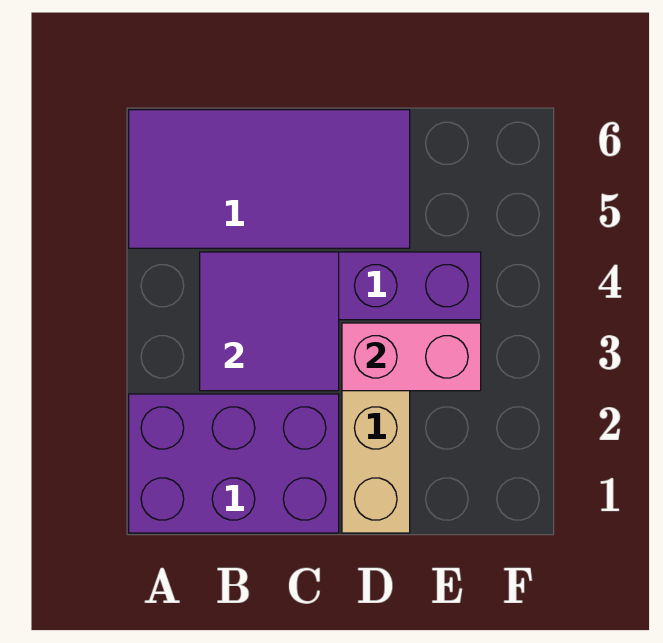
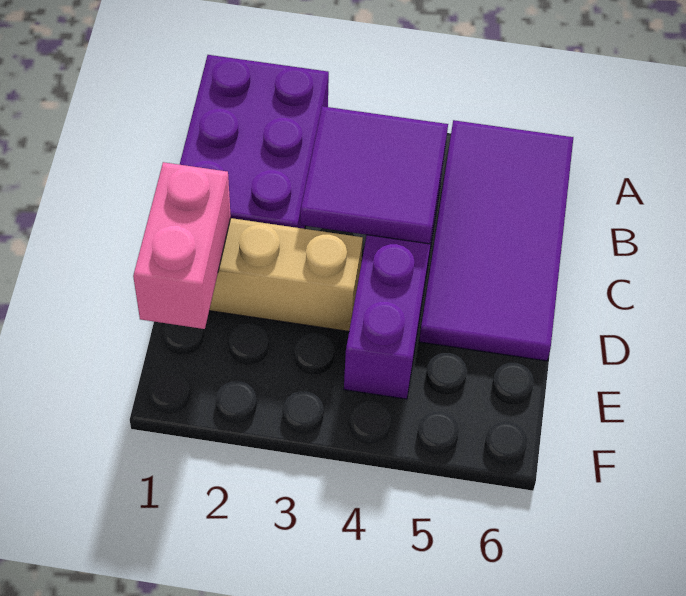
pink brick D3:E3 level 2 -> pink brick D1:E1 level 2

